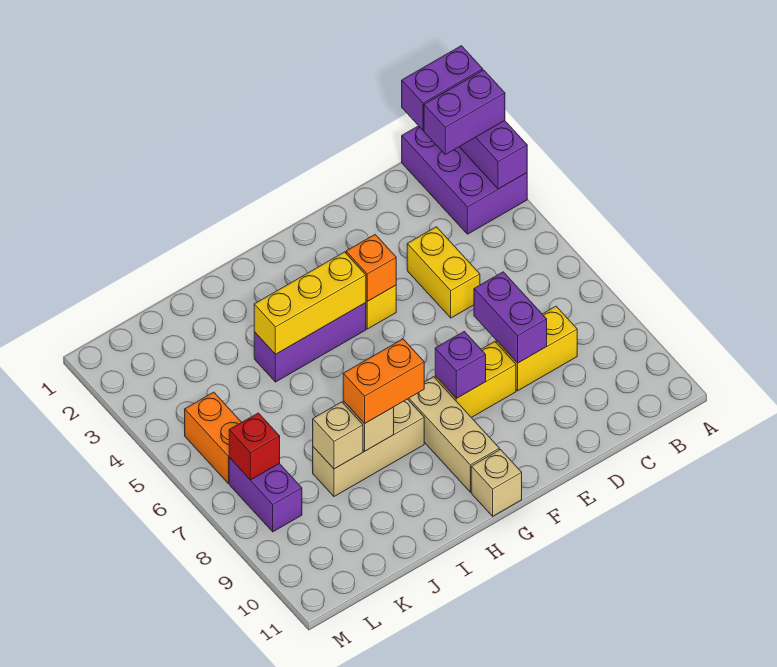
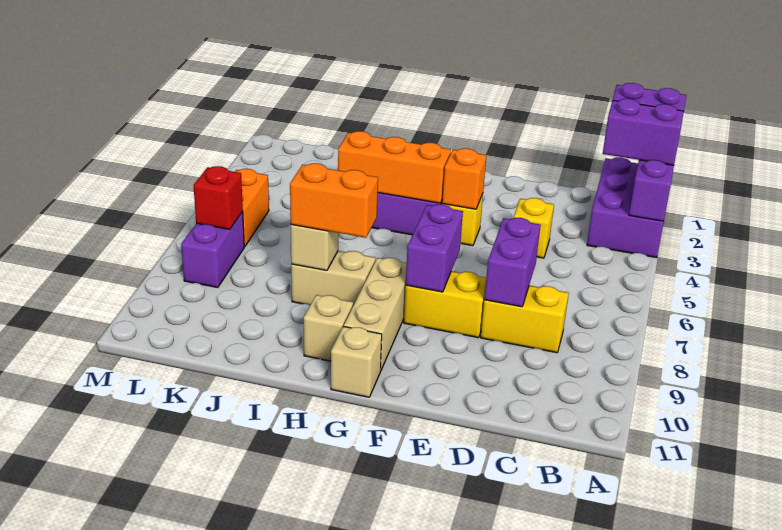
yellow brick D4:D5 level 1 -> yellow brick D4 level 1
purple brick F8 level 2 -> purple brick F7:F8 level 2
yellow brick G4:I4 level 2 -> orange brick G4:I4 level 2
tan brick H8:J8 level 1 -> tan brick H8:I8 level 1
tan brick J8 level 2 -> tan brick H10 level 1

